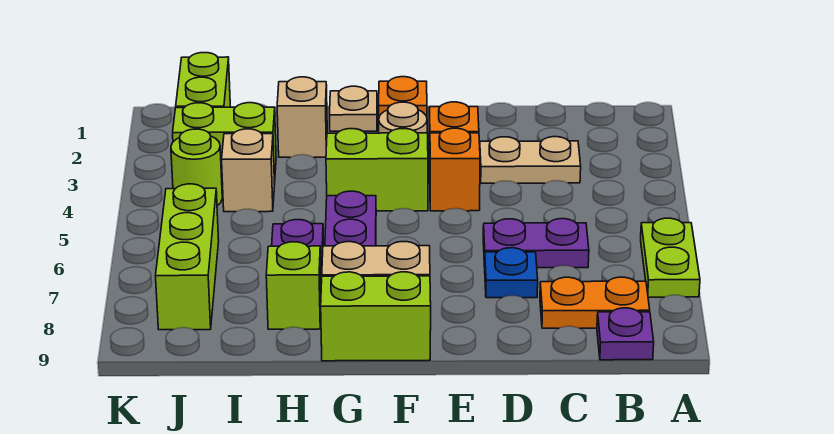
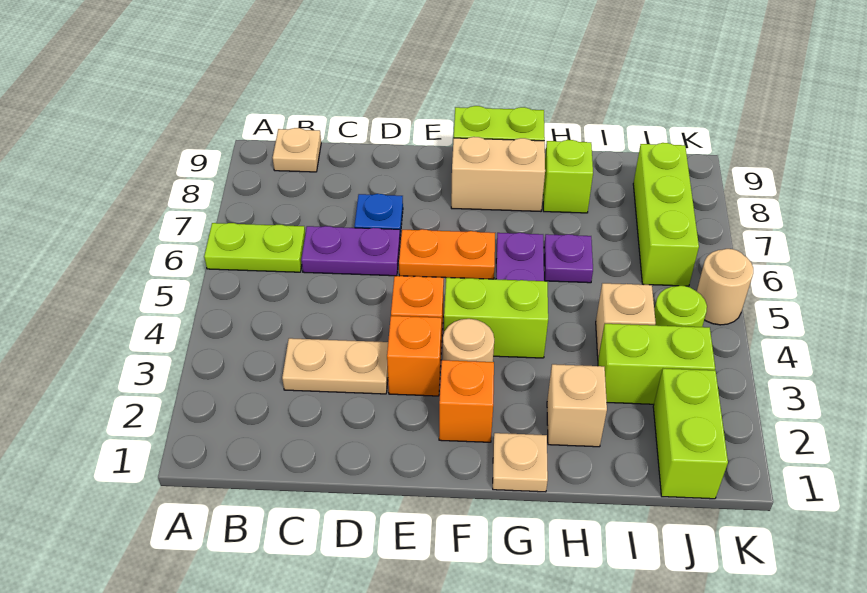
lime plate A6:A7 level 1 -> lime plate A6:B6 level 1
orange plate B8:C8 level 1 -> orange plate E6:F6 level 1
purple plate B9 level 1 -> tan plate B9 level 1
none -> tan round brick K5 level 1

